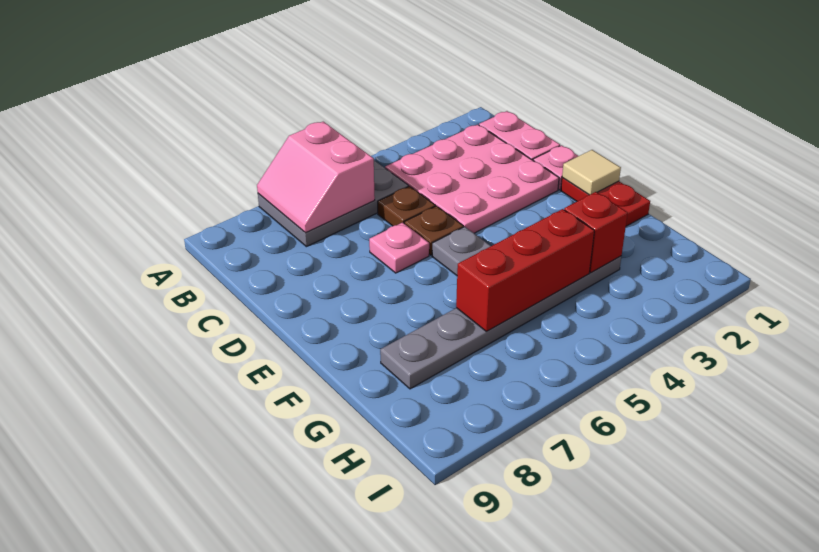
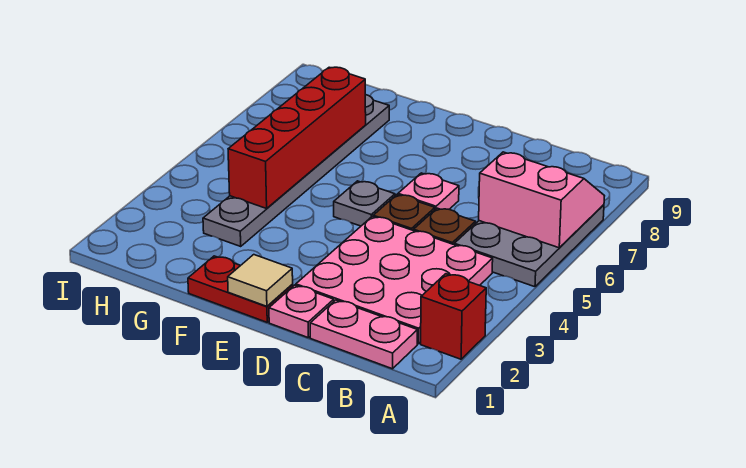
red brick G3 level 2 -> red brick A2 level 1
red brick G4:G6 level 2 -> red brick G4:G7 level 2

